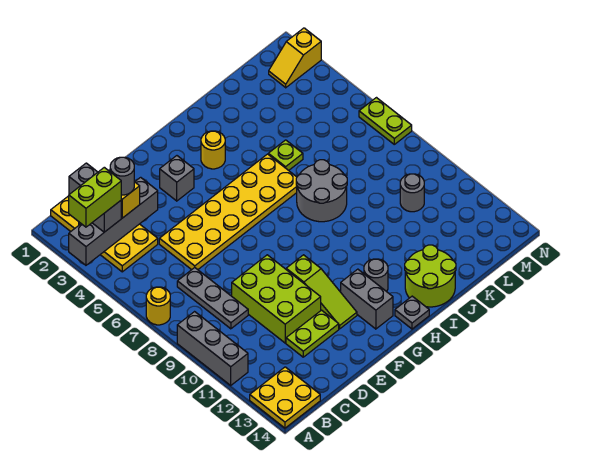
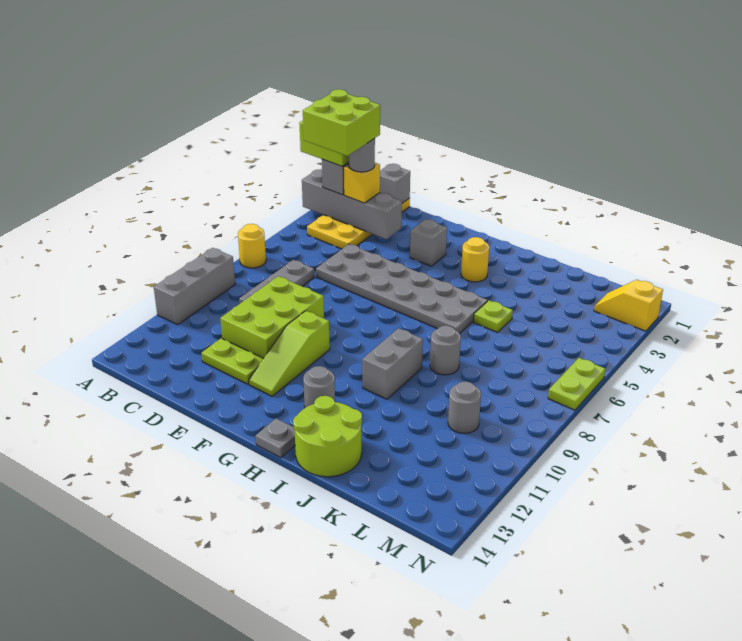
yellow plate A13:B14 level 1 -> none
none -> lime brick B3:C4 level 5
yellow plate D5:I6 level 1 -> grey plate D5:I6 level 1
grey brick G12:G13 level 1 -> grey brick I9:I10 level 1
grey round brick I7:J8 level 1 -> grey round brick J8 level 1

